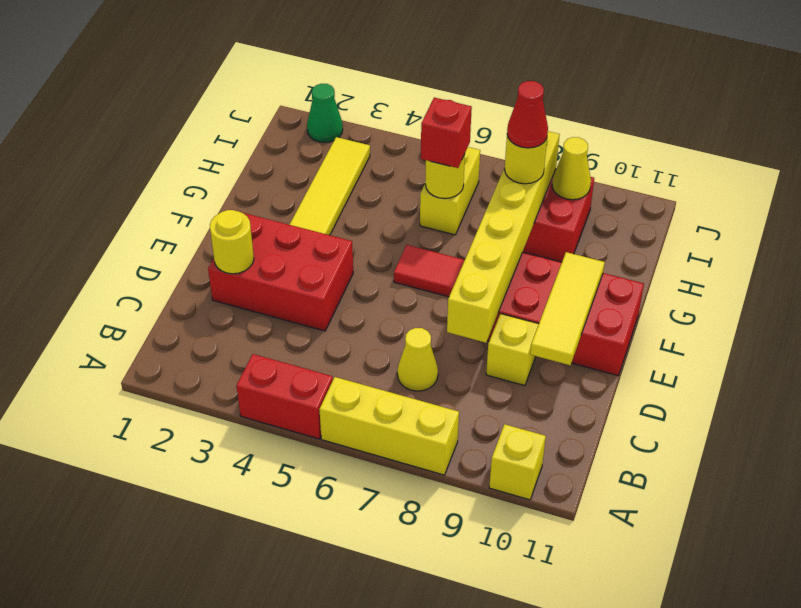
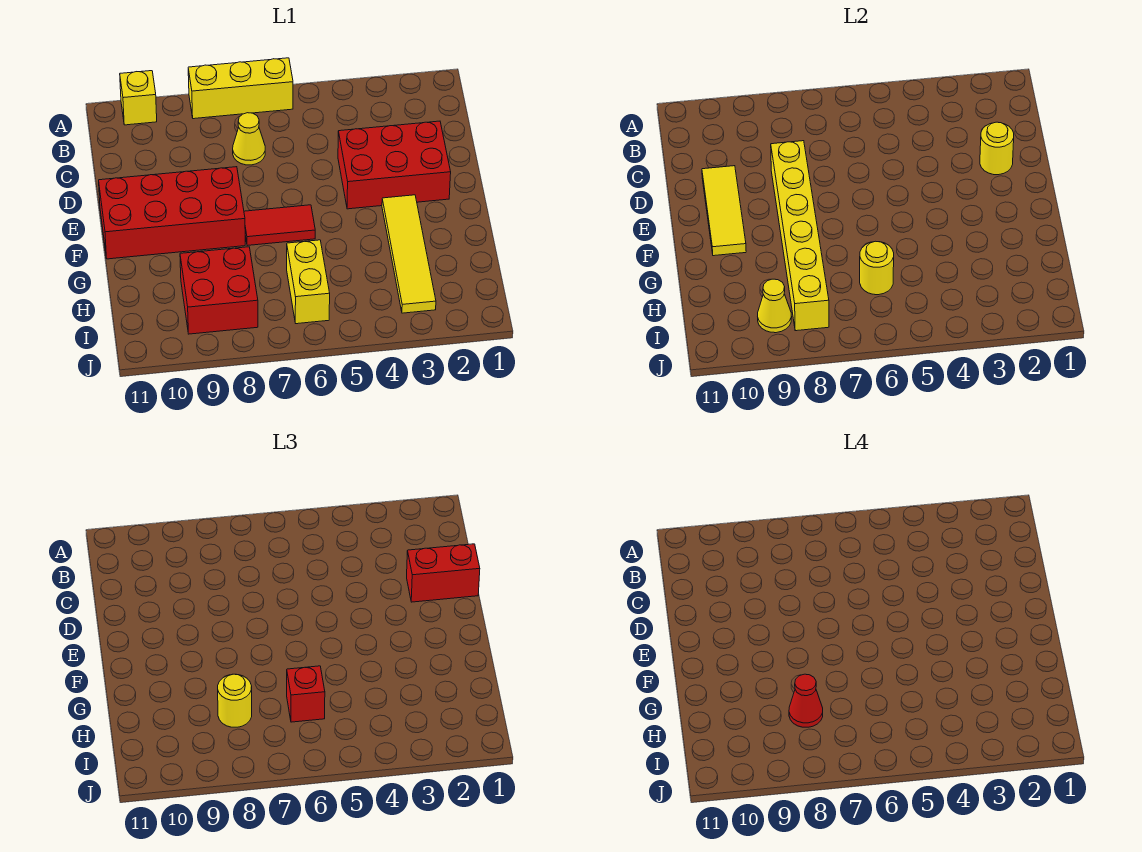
red brick A4:A5 level 1 -> red brick D1:D2 level 3
yellow brick D9 level 1 -> none
green cone J2 level 1 -> none

